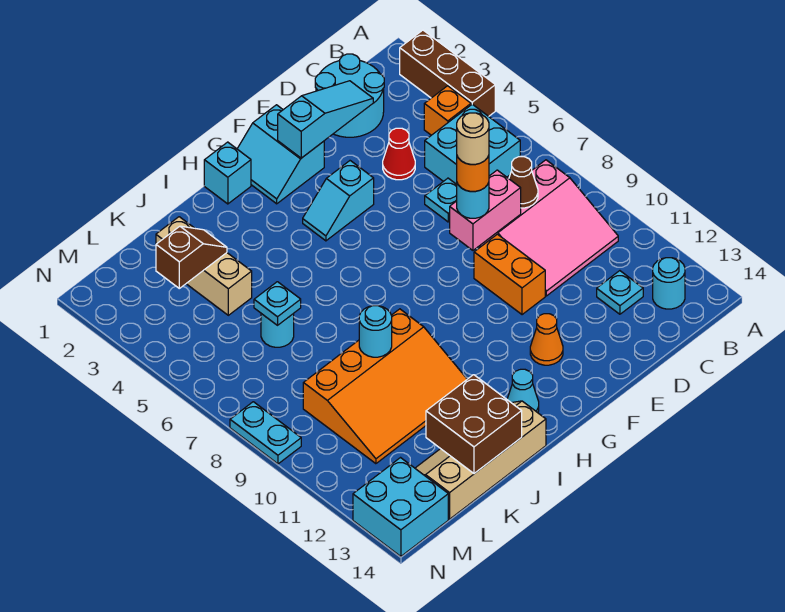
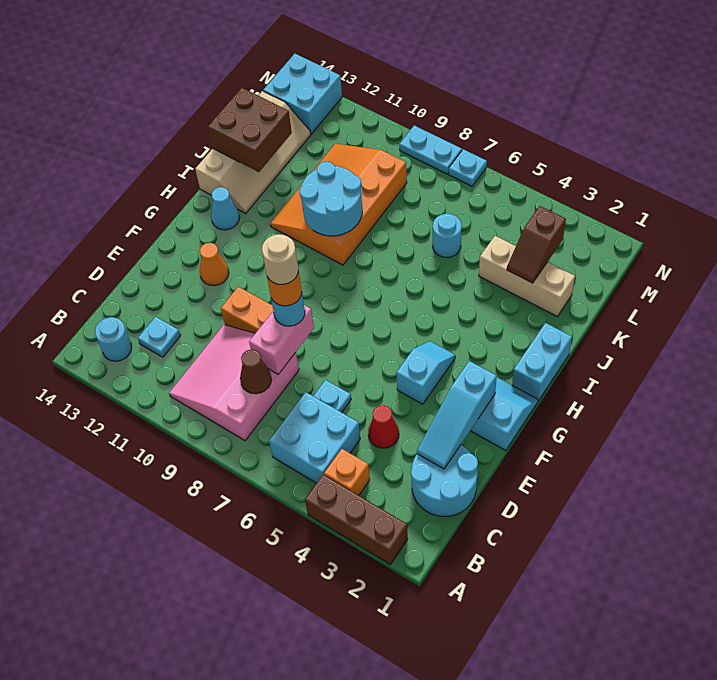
cyan brick H1 level 1 -> cyan brick H1:I1 level 1
cyan round brick J9 level 2 -> cyan round brick I9:J10 level 2
cyan plate K6 level 2 -> cyan plate N7 level 1

